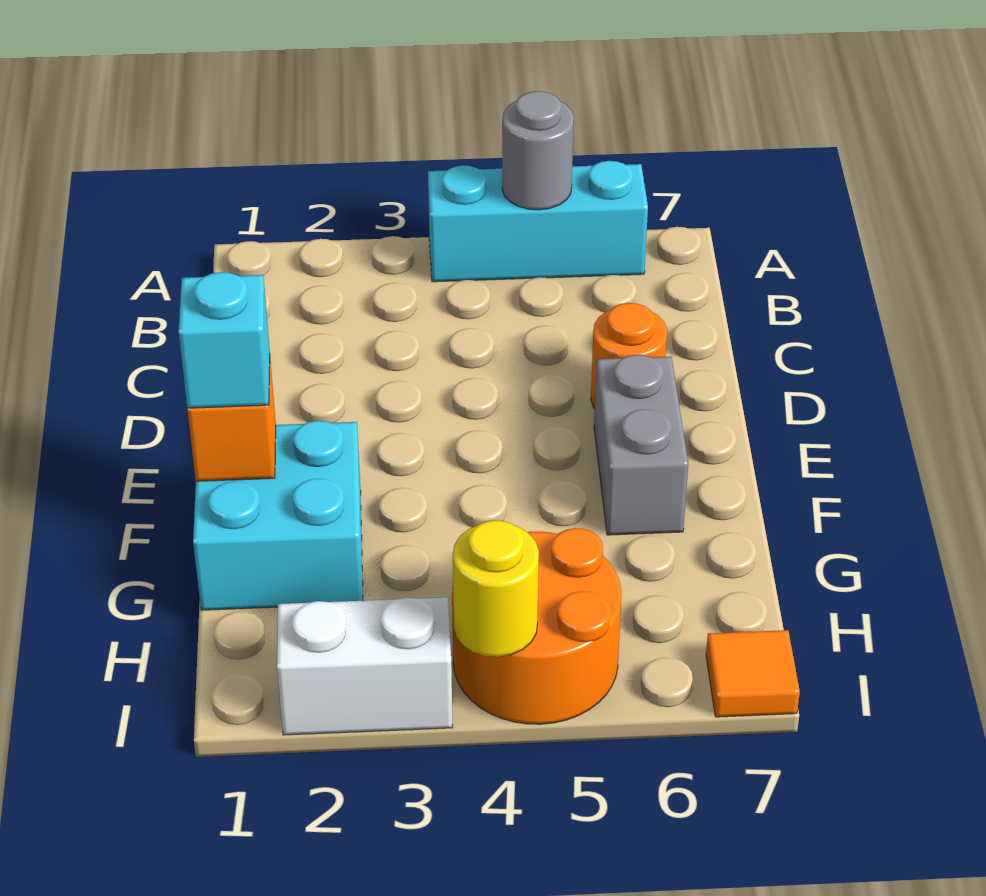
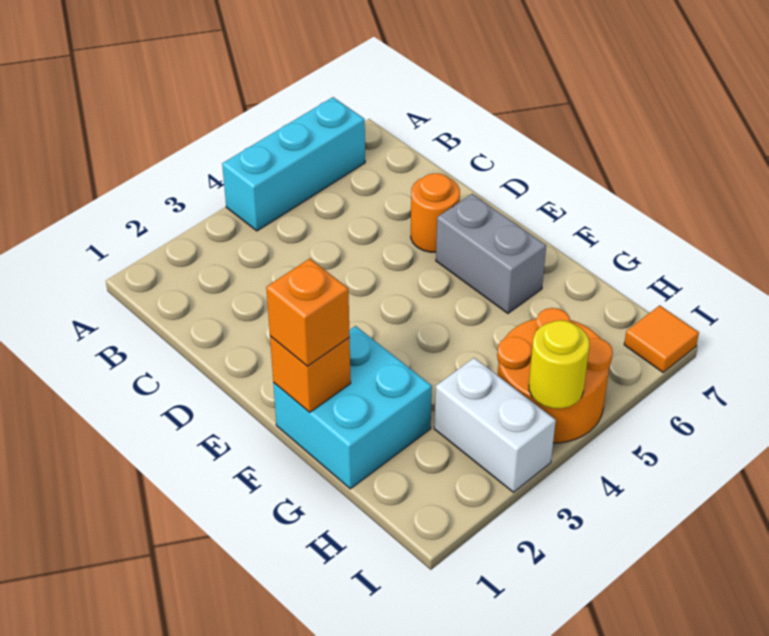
grey round brick A5 level 2 -> none
cyan brick F1 level 3 -> orange brick F1 level 3
white brick I2:I3 level 1 -> white brick H3:I3 level 1

